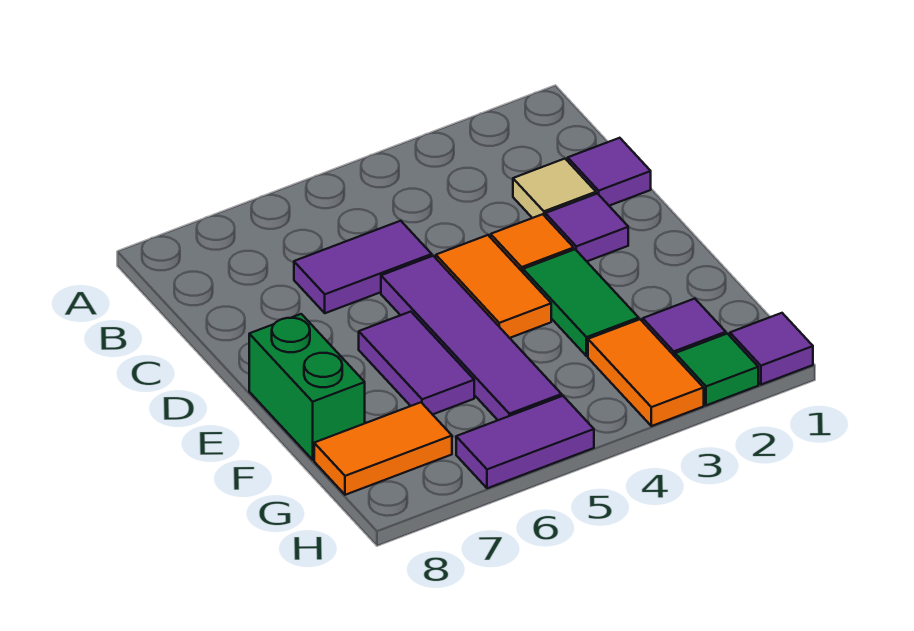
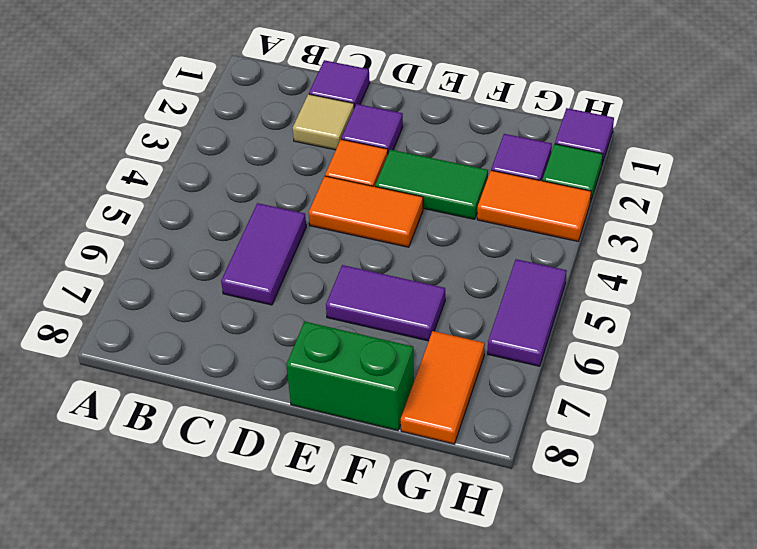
purple tile D5:G5 level 1 -> none

